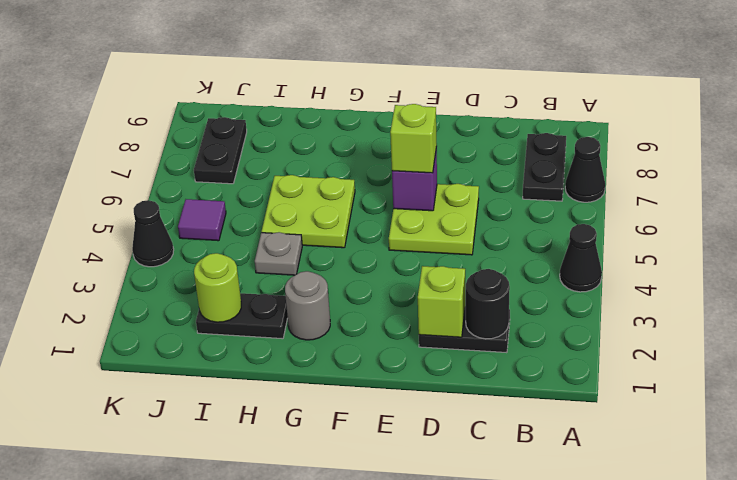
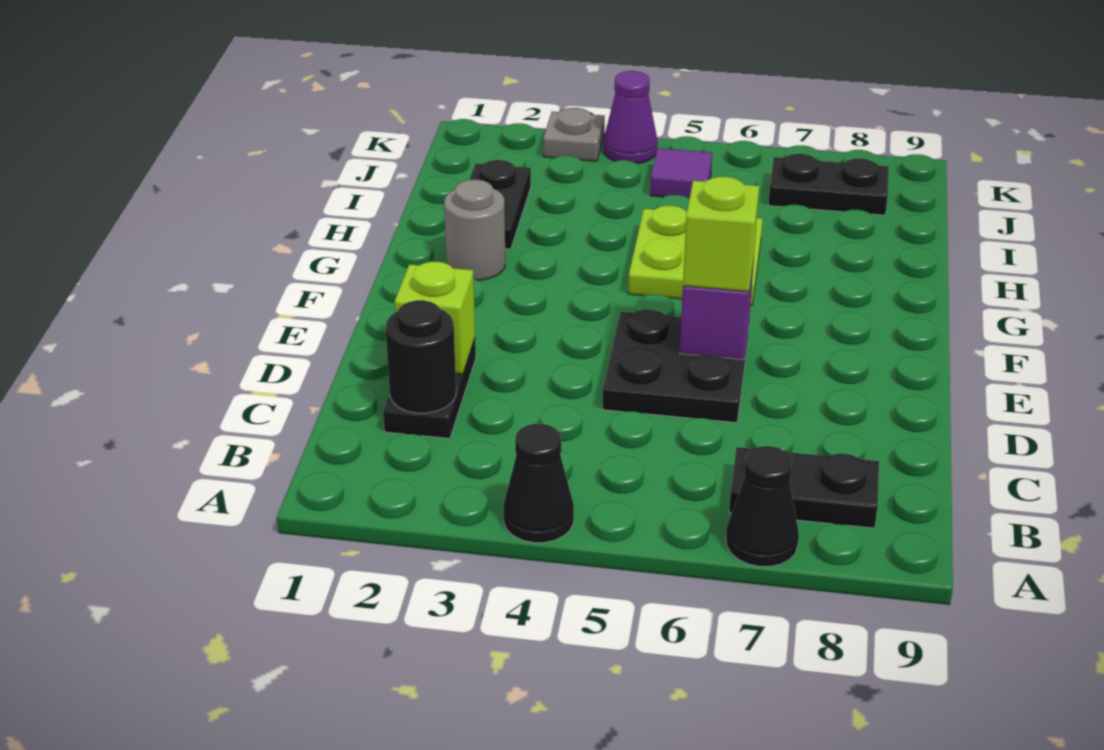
lime plate D5:E6 level 1 -> black plate D5:E6 level 1
grey plate H4 level 1 -> grey plate K3 level 1
lime round brick I2 level 2 -> none
black cone K4 level 1 -> purple cone K4 level 1

